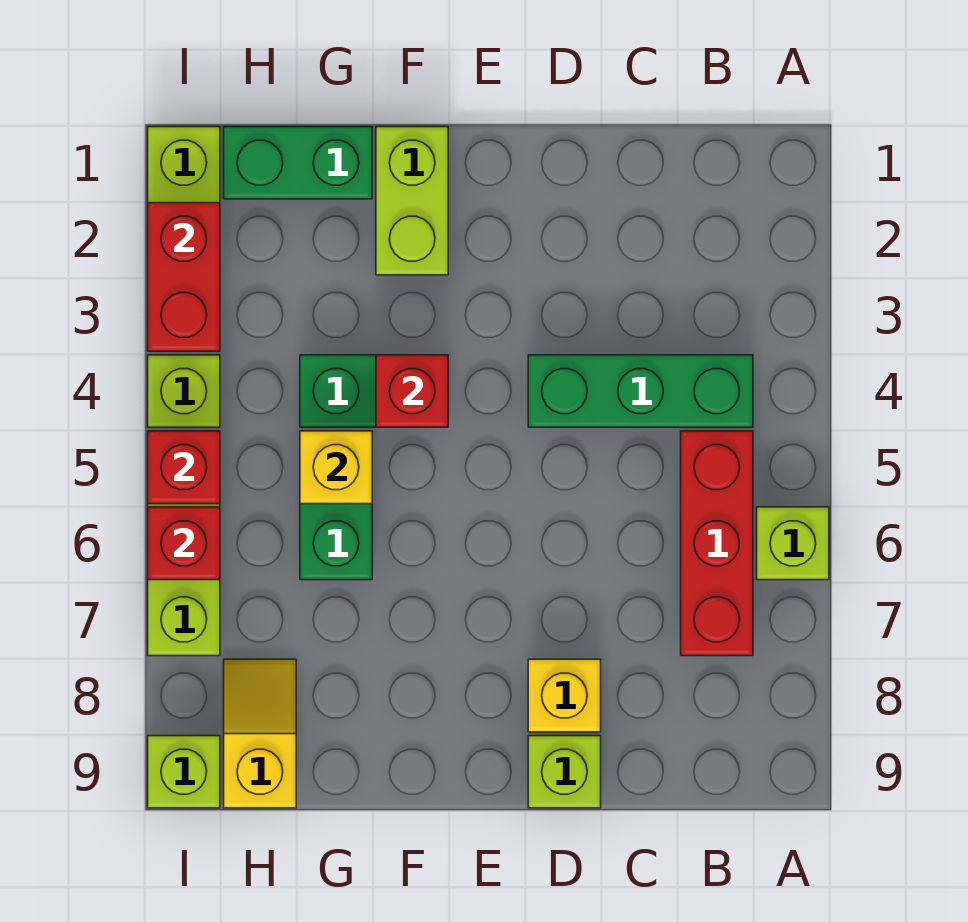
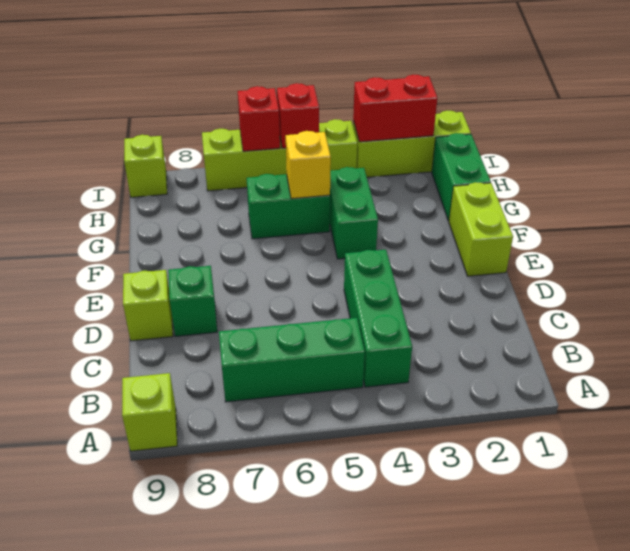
lime brick A6 level 1 -> lime brick A9 level 1
red brick B5:B7 level 1 -> green brick B5:B7 level 1
yellow brick D8 level 1 -> green brick D8 level 1
lime brick F1:F2 level 1 -> lime brick E1:F1 level 1
red brick F4 level 2 -> none
yellow slope H8:H9 level 1 top 9 -> none

